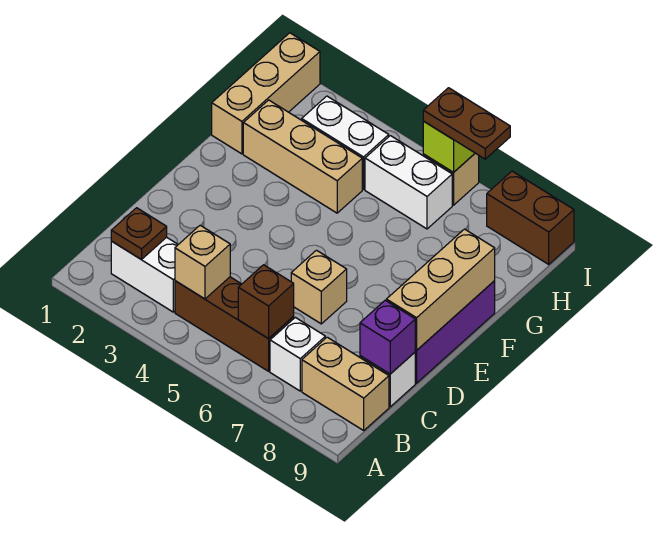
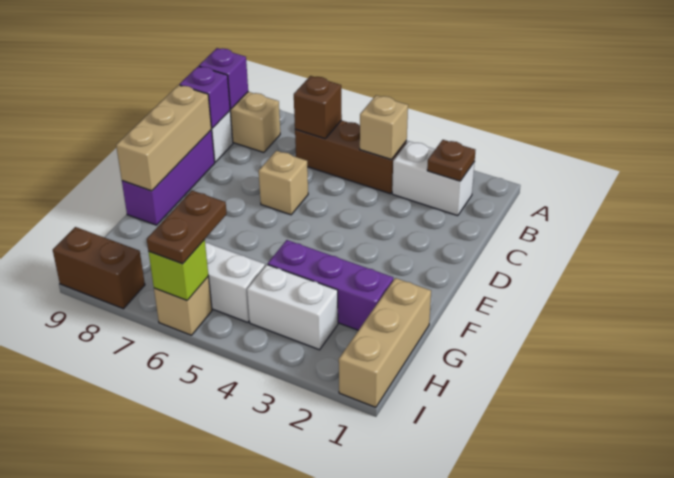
white brick B7 level 1 -> none
none -> purple brick B9 level 2
tan brick G2:G4 level 1 -> purple brick G2:G4 level 1
brown plate I6:I7 level 3 -> brown plate H6:I6 level 3

